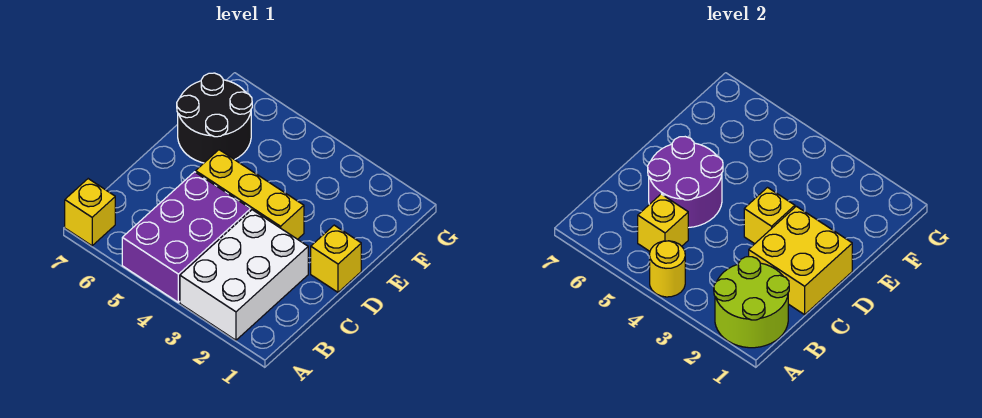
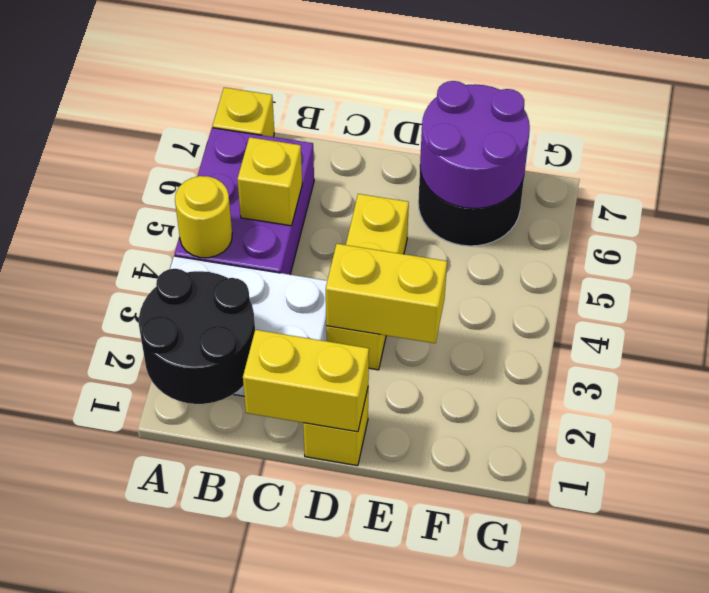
lime round brick A1:B2 level 2 -> black round brick A1:B2 level 2
purple brick A4:C5 level 1 -> purple brick A4:B6 level 1
yellow brick C1:D2 level 2 -> yellow brick C1:D1 level 2
purple round brick C5:D6 level 2 -> purple round brick E6:F7 level 2
yellow brick D3 level 2 -> yellow brick D3:E3 level 2

